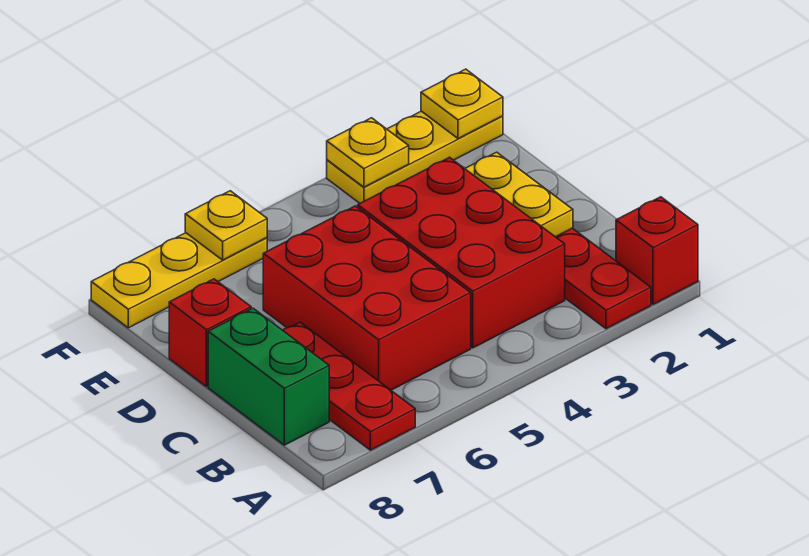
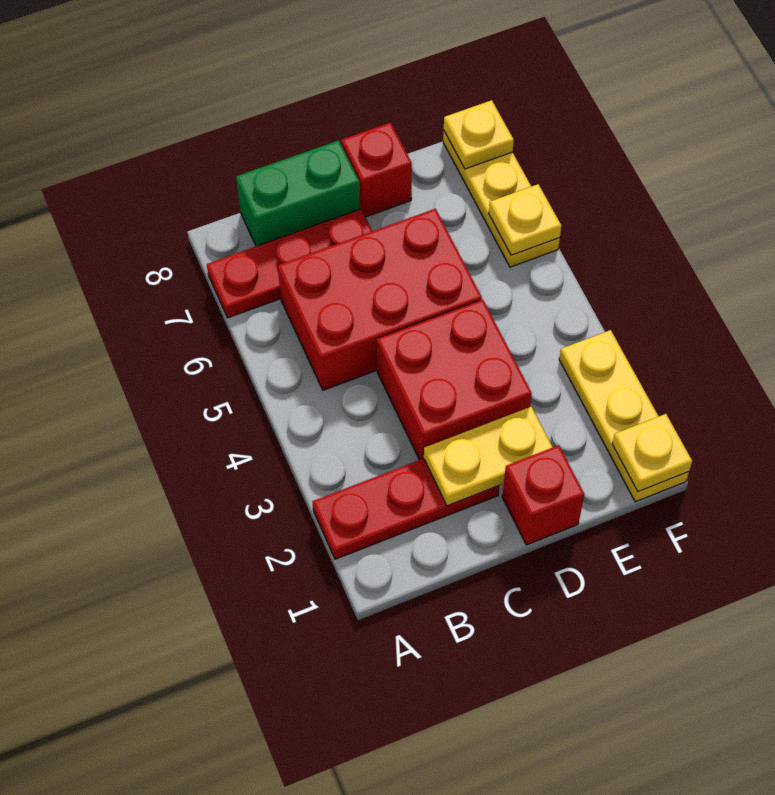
red brick A1 level 1 -> red brick D1 level 1
red brick B3:D4 level 1 -> red brick C3:D4 level 1
yellow plate F3 level 2 -> yellow plate F8 level 2

